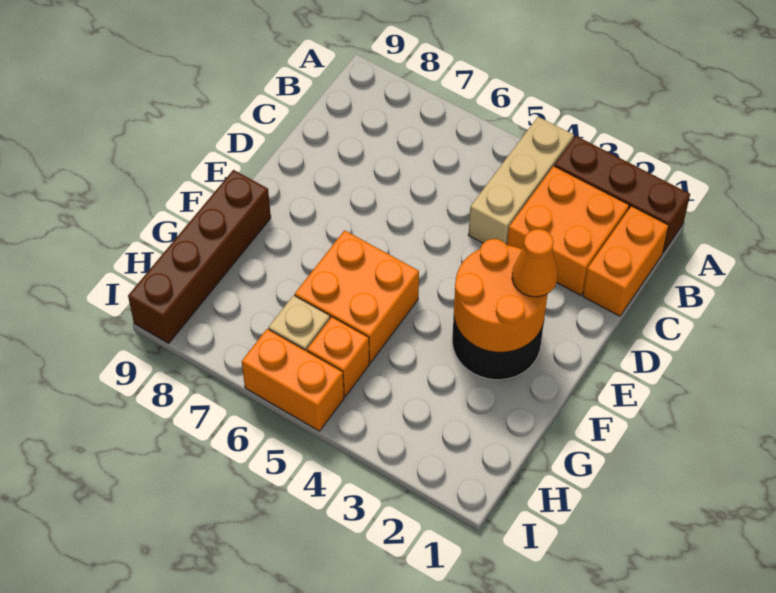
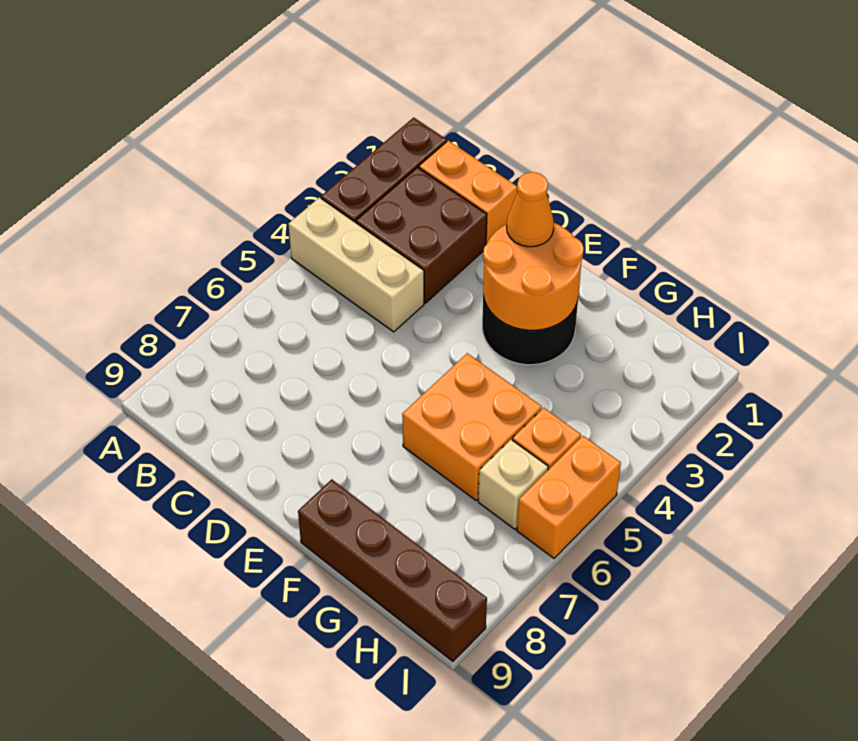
orange brick B2:C3 level 1 -> brown brick B2:C3 level 1

